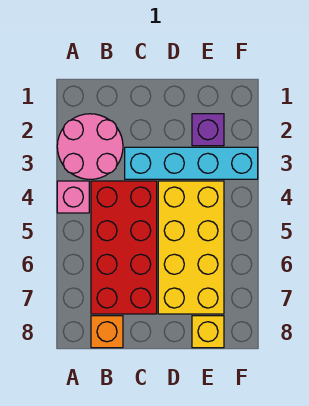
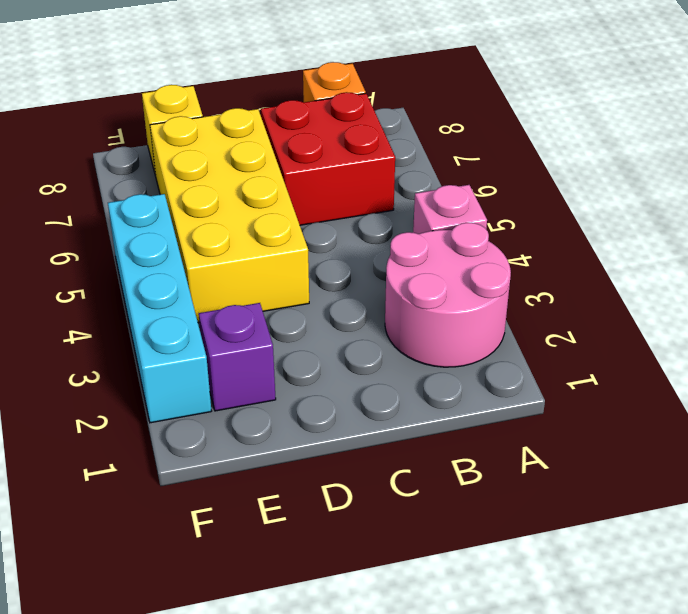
red brick B4:C7 level 1 -> red brick B6:C7 level 1
cyan brick C3:F3 level 1 -> cyan brick F2:F5 level 1

